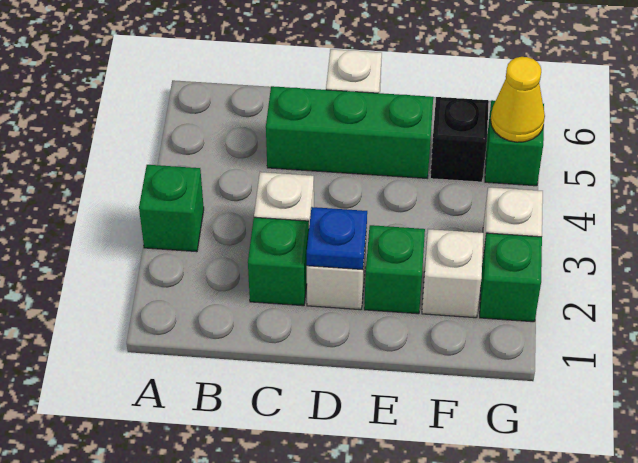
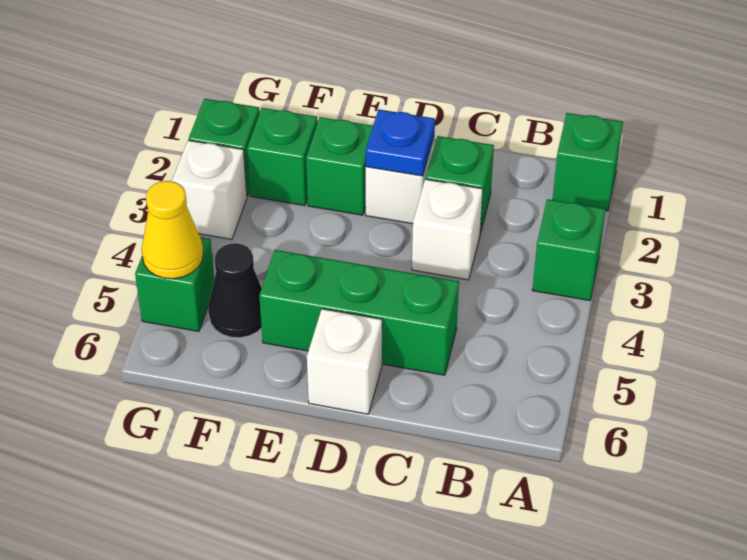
none -> green brick A1 level 1
white brick F2 level 1 -> green brick F2 level 1
black brick F5 level 1 -> black cone F5 level 1

